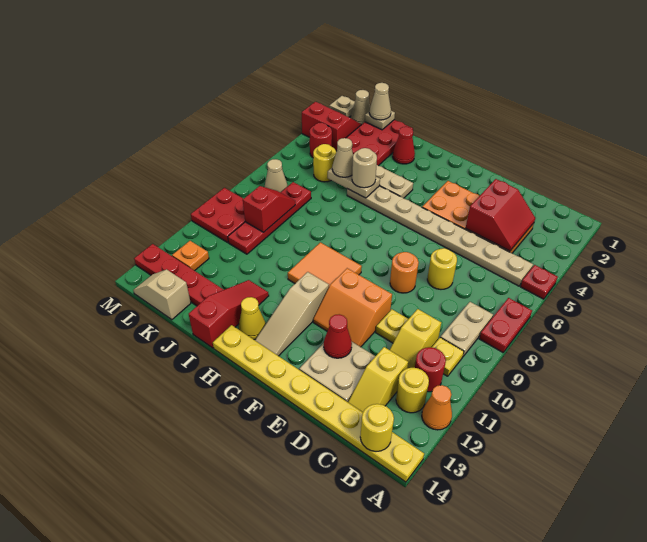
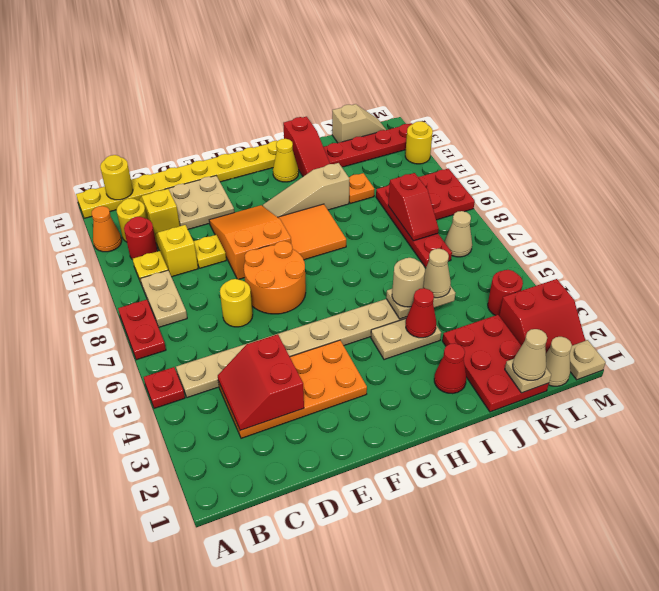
orange round brick E8 level 1 -> orange round brick E7:F8 level 1
orange slope E10:F11 level 1 top 10 -> orange slope E9:F11 level 1 top 9
red cone E12 level 2 -> red cone I4 level 2
tan slope G11:G13 level 1 top 11 -> tan slope G11:I11 level 1 top I
yellow round brick K5 level 1 -> yellow round brick M12 level 1
orange plate L12 level 1 -> orange plate J11 level 1

